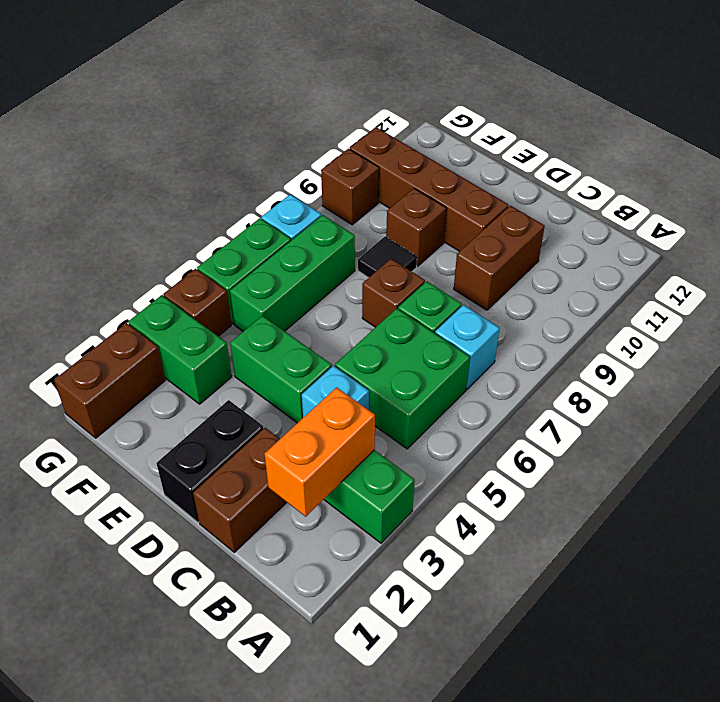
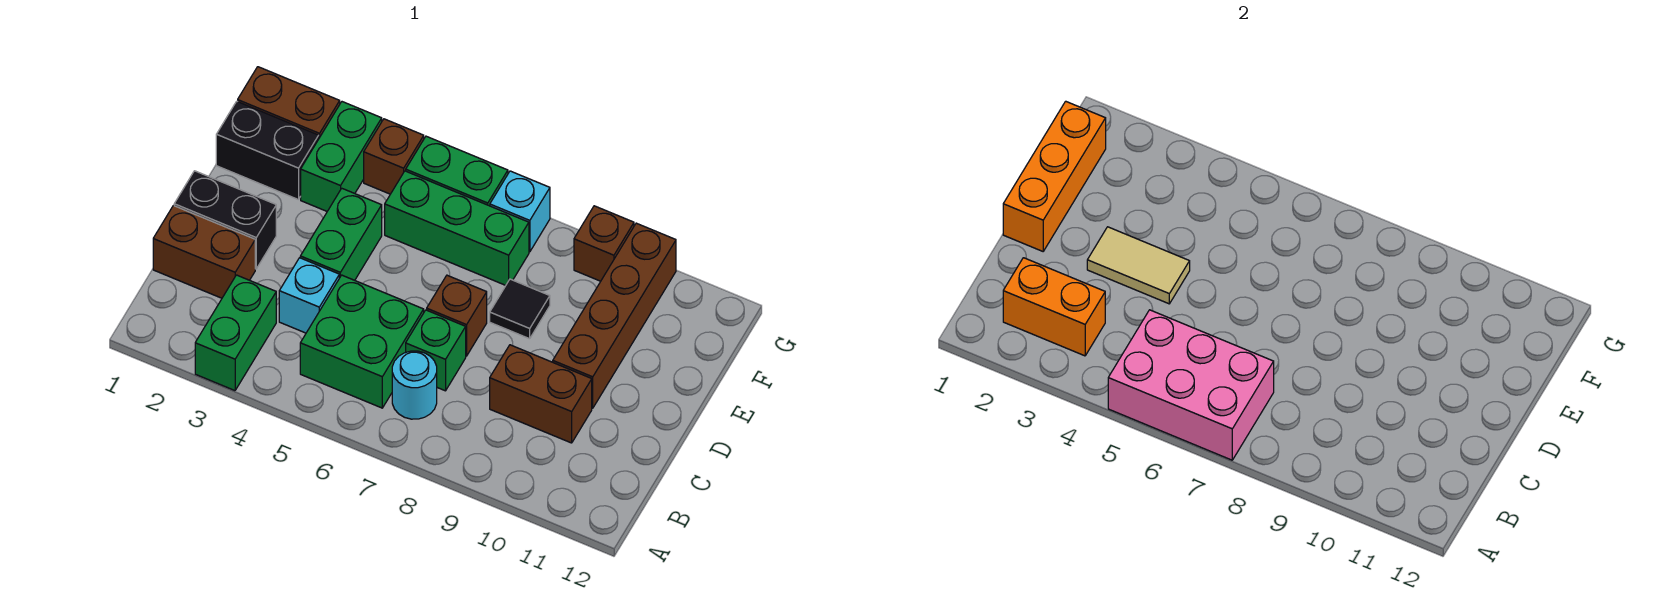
none -> pink brick A5:B7 level 2
cyan brick B7 level 1 -> cyan round brick B7 level 1
none -> orange brick D1:F1 level 2
none -> tan tile D3:D4 level 2
brown brick E9 level 1 -> none
none -> black brick F1:F2 level 1

